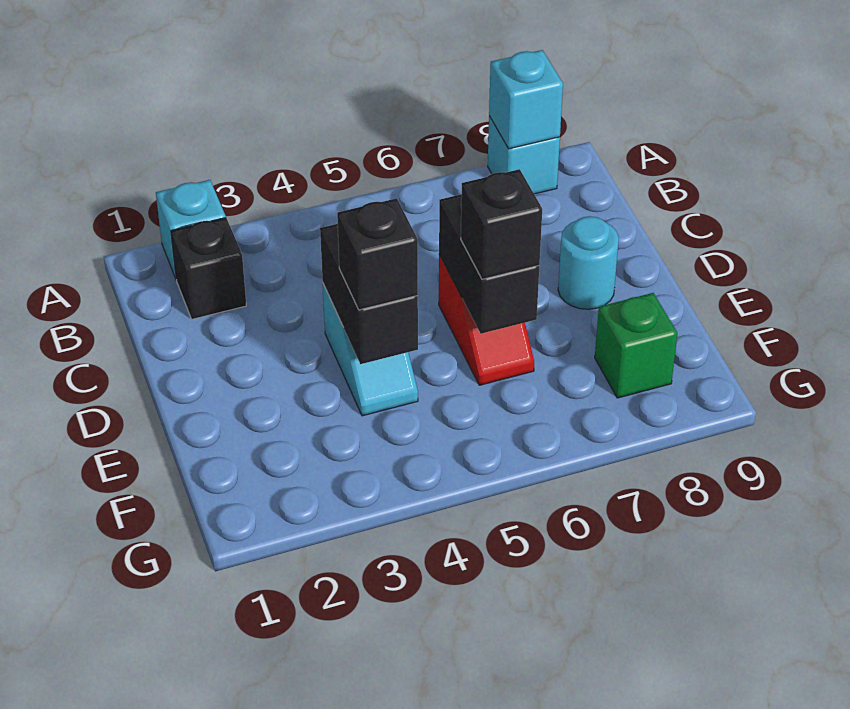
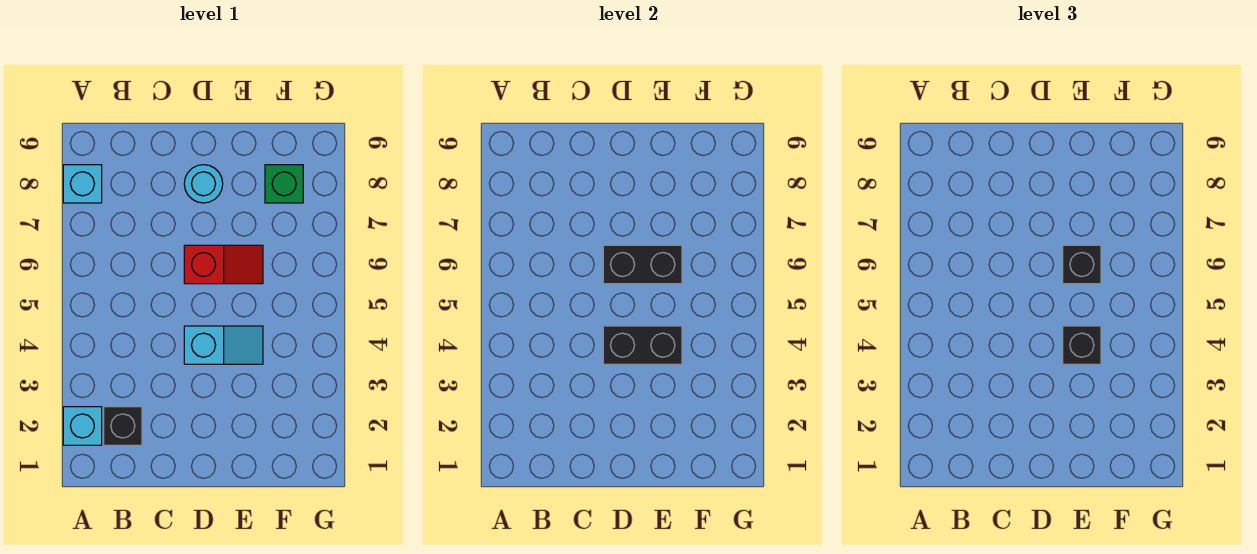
cyan brick A8 level 2 -> none

